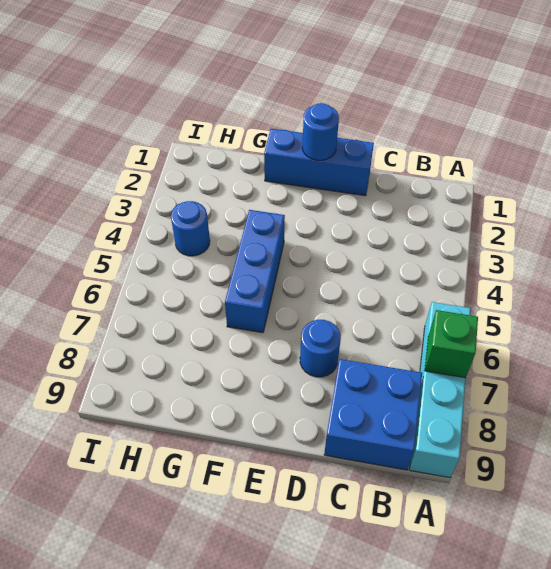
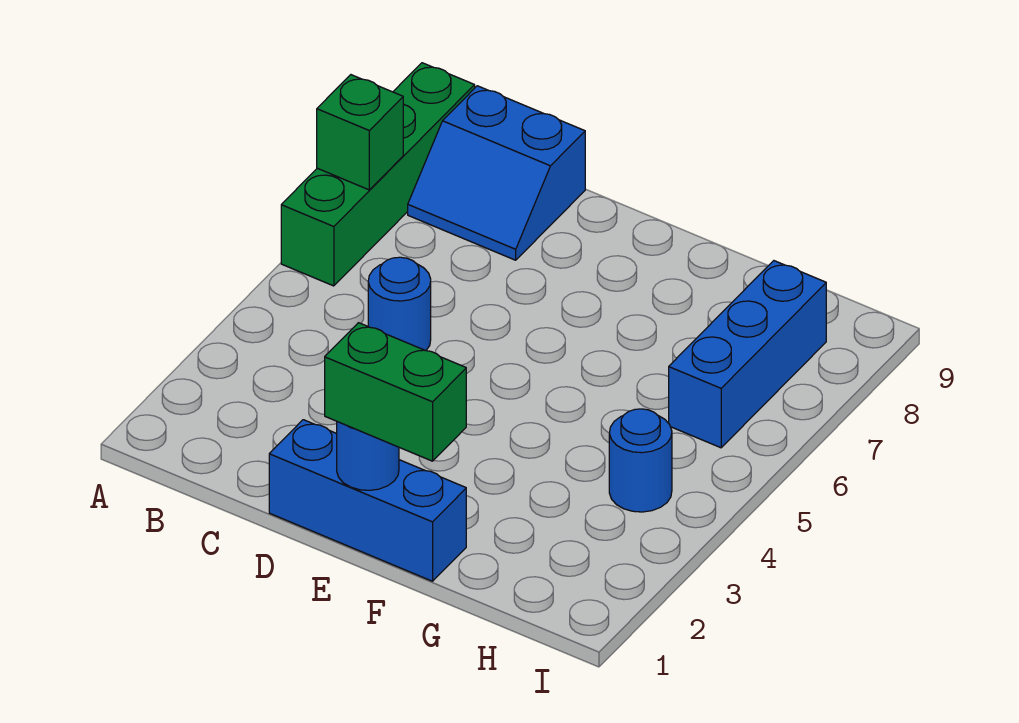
cyan brick A6:A9 level 1 -> green brick A6:A9 level 1
blue brick B8:C9 level 1 -> blue slope B8:C9 level 1 top 9
blue round brick D7 level 1 -> blue round brick C5 level 1
none -> green brick E1:F1 level 3
blue brick F4:F6 level 1 -> blue brick H6:H8 level 1

